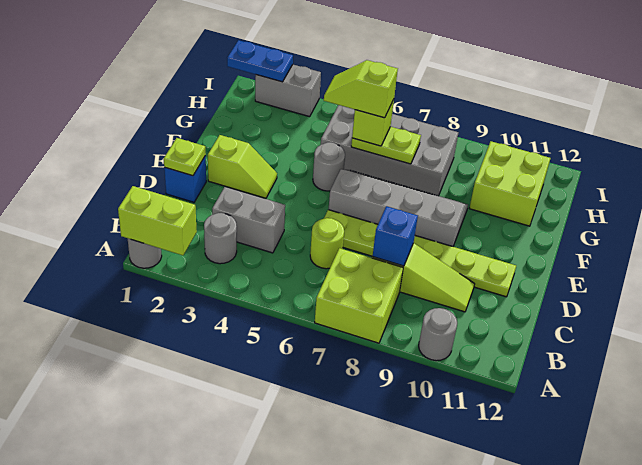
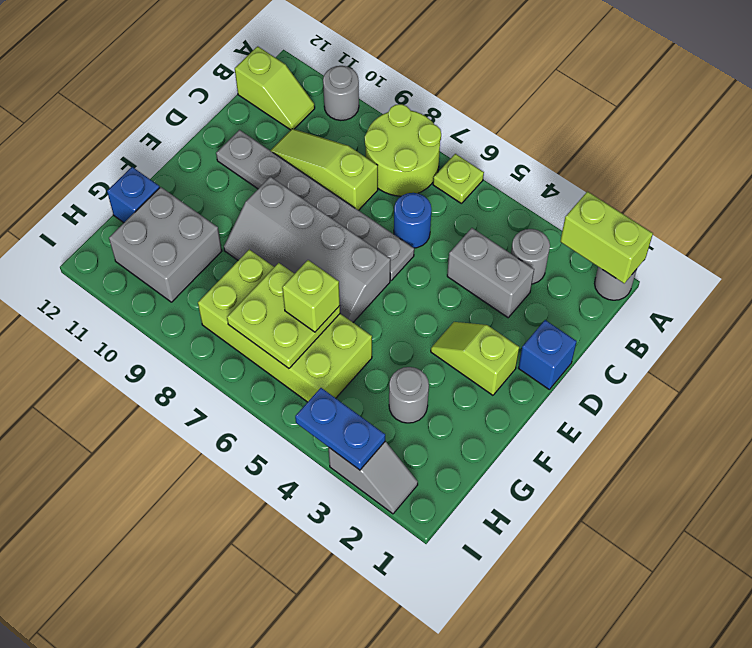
lime brick A7:B8 level 1 -> lime round brick A7:B8 level 1
lime round brick C6 level 1 -> blue round brick C6 level 1
blue brick C8 level 2 -> blue brick G12 level 1
lime plate D1 level 2 -> lime plate A6 level 1
lime plate D6:D11 level 1 -> grey plate D6:D11 level 1
grey round brick F5 level 1 -> grey round brick G3 level 1
grey brick G5:H8 level 1 -> lime brick G5:H8 level 1
lime slope G5:G6 level 4 top 6 -> lime slope B11:B12 level 1 top 12
lime plate G6:G7 level 2 -> lime plate G6:H7 level 2
lime brick G10:H11 level 1 -> grey brick G10:H11 level 1
blue plate I1:I2 level 2 -> blue plate I3:I4 level 2
grey brick I2:I3 level 1 -> grey slope I2:I3 level 1 top 3

